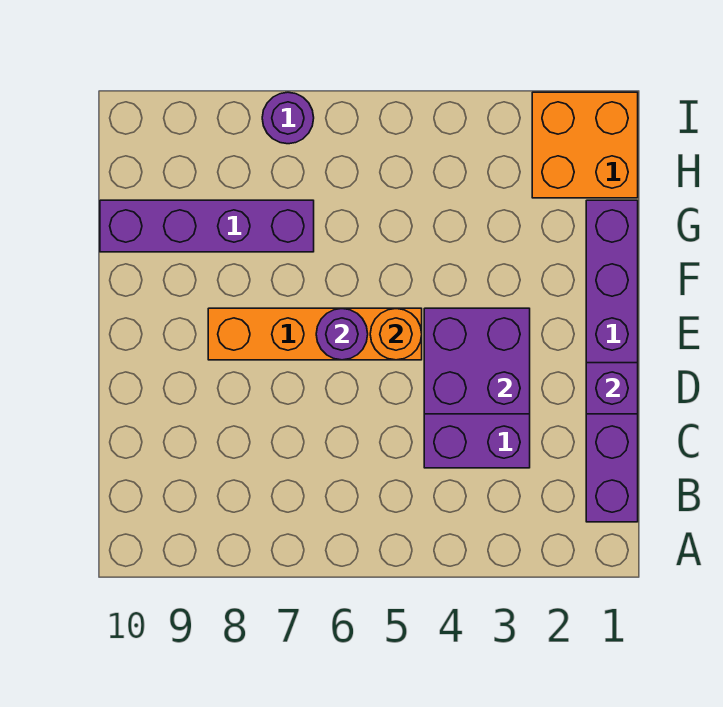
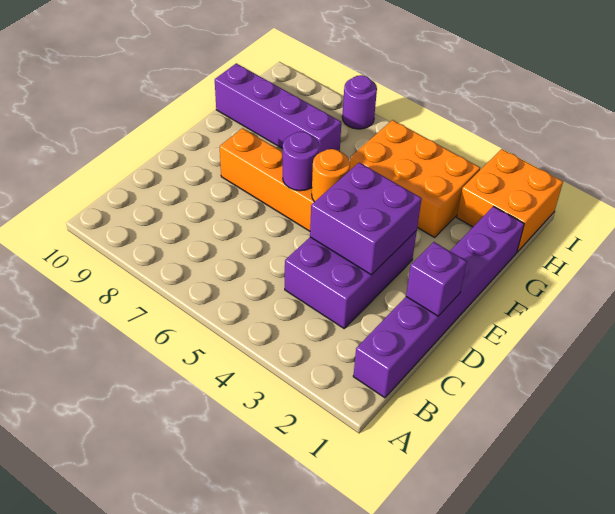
none -> orange brick G3:H5 level 1

